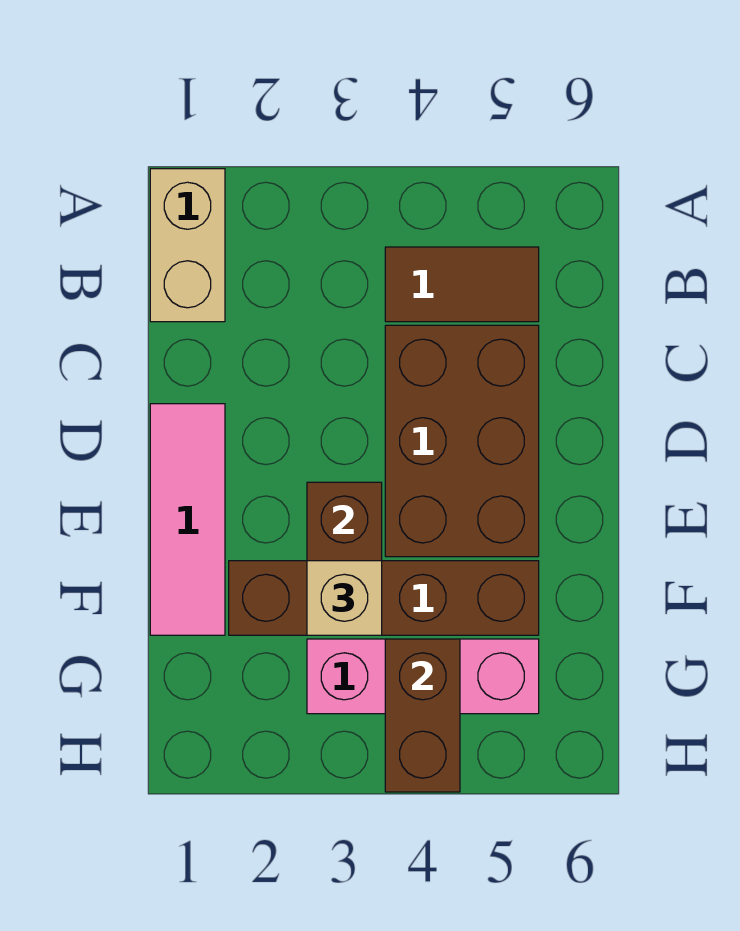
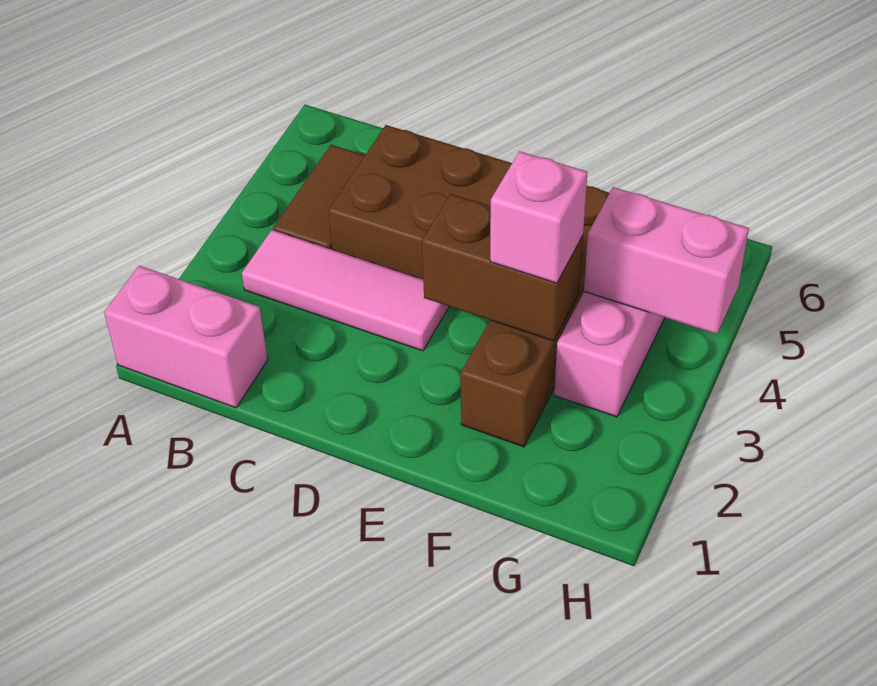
tan brick A1:B1 level 1 -> pink brick A1:B1 level 1
pink tile D1:F1 level 1 -> pink tile B3:D3 level 1
tan brick F3 level 3 -> pink brick F3 level 3
brown brick G4:H4 level 2 -> pink brick G4:H4 level 2

